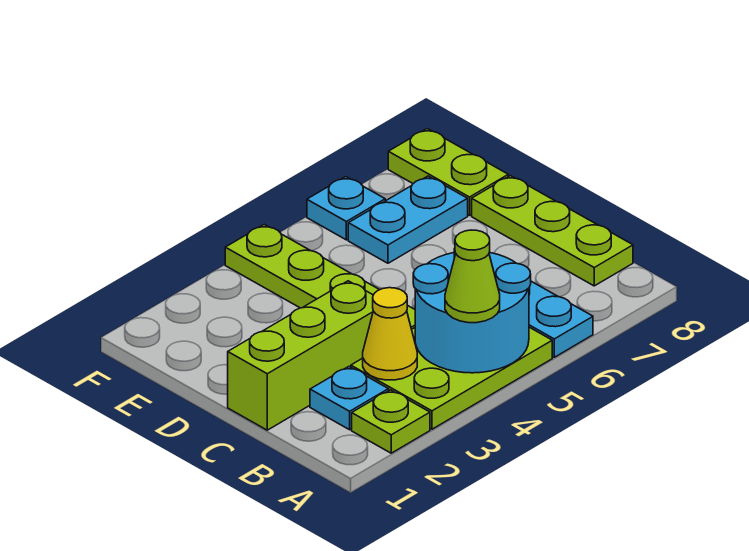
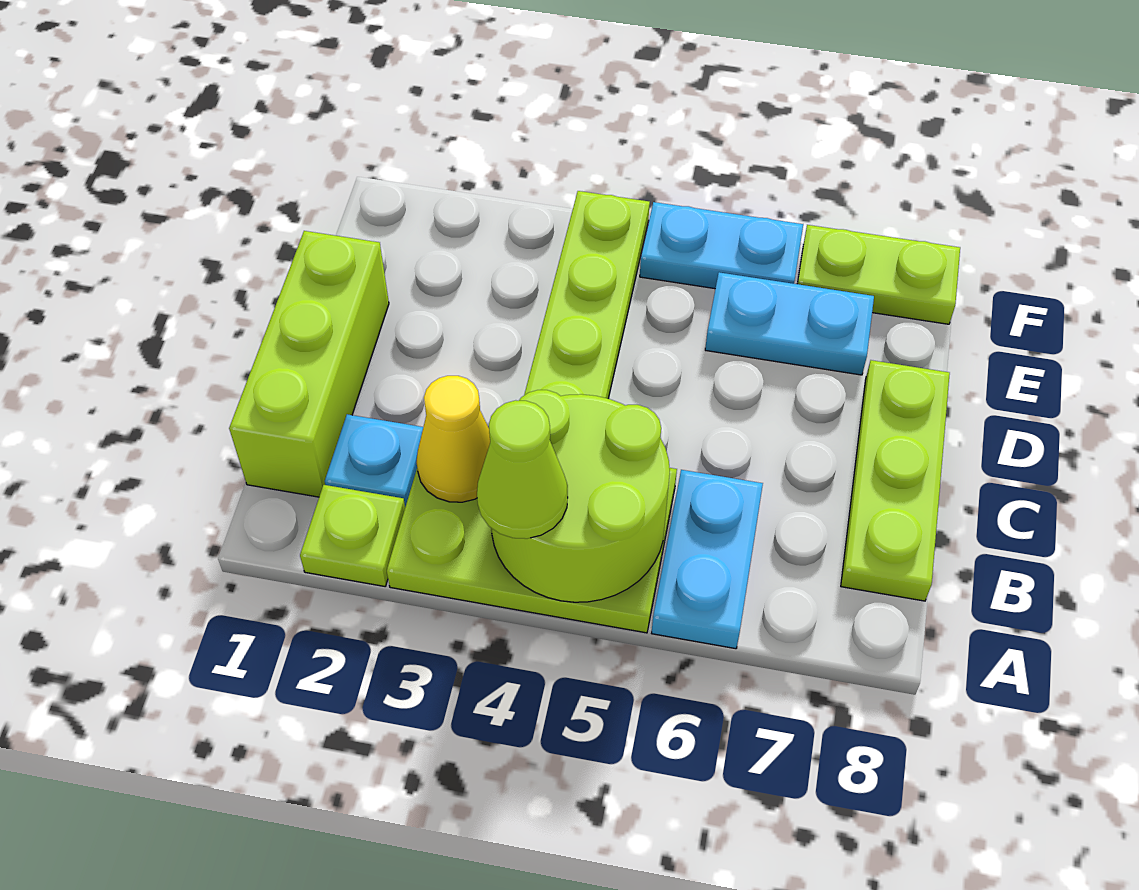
cyan round brick A4:B5 level 2 -> lime round brick A4:B5 level 2
lime brick C1:C3 level 1 -> lime brick B1:D1 level 1
lime plate E8:F8 level 1 -> lime plate F7:F8 level 1
cyan plate F6 level 1 -> cyan plate F5:F6 level 1

